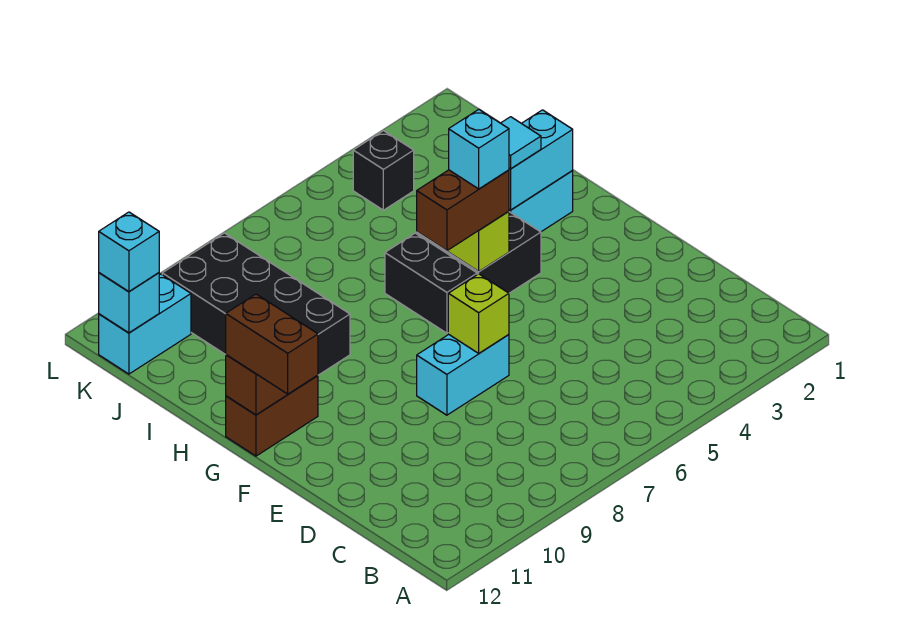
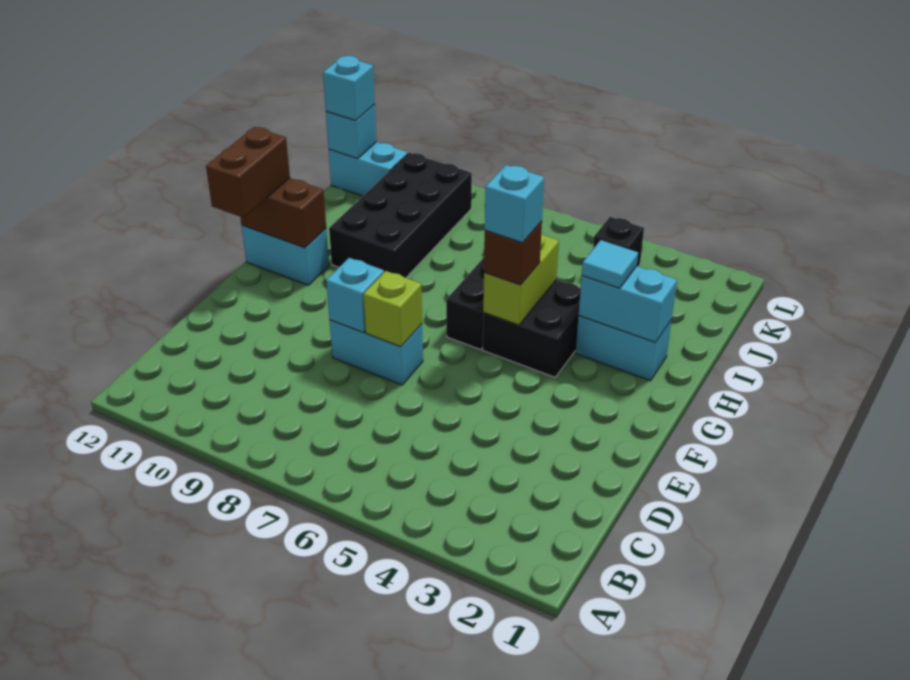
none -> cyan brick E8 level 2
brown brick G5:G6 level 3 -> brown brick G5 level 3
brown brick G11:G12 level 1 -> cyan brick G11:G12 level 1

